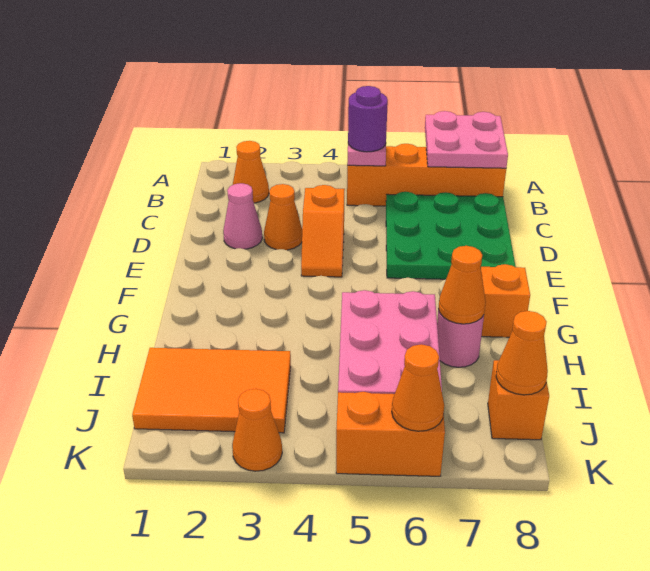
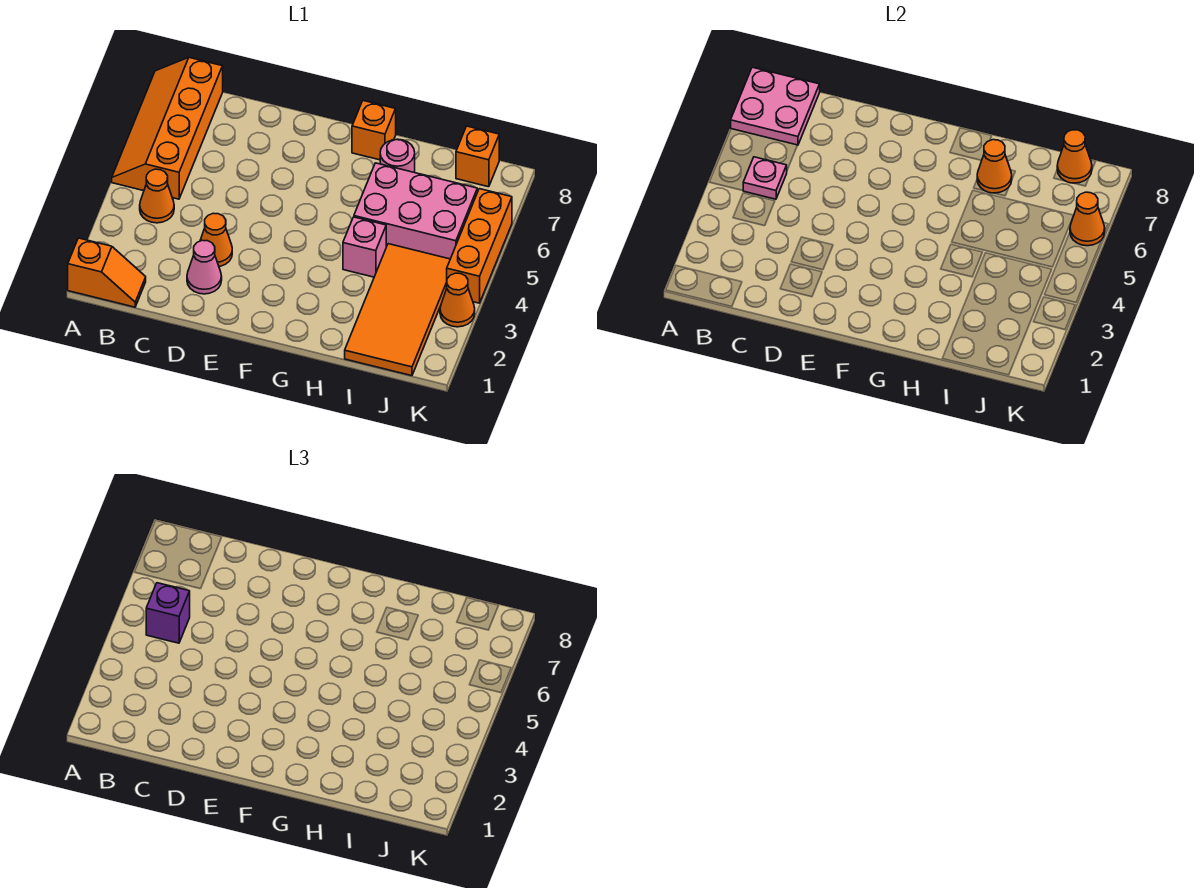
orange cone B2 level 1 -> orange cone B4 level 1
purple round brick B5 level 3 -> purple brick B5 level 3
green plate C6:E8 level 1 -> none
orange slope D4:E4 level 1 top D -> orange slope A1:B1 level 1 top A
none -> pink brick H4 level 1
orange tile I1:J3 level 1 -> orange tile I1:J4 level 1
orange brick K5:K6 level 1 -> orange brick K4:K6 level 1

